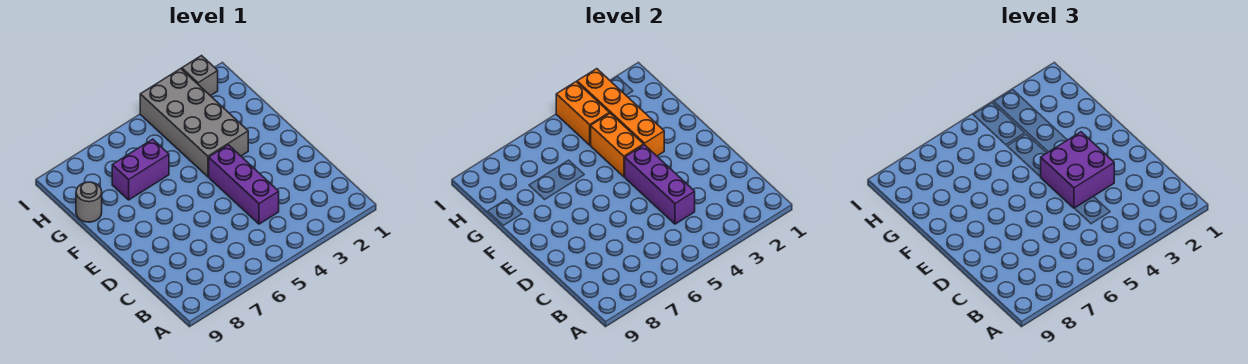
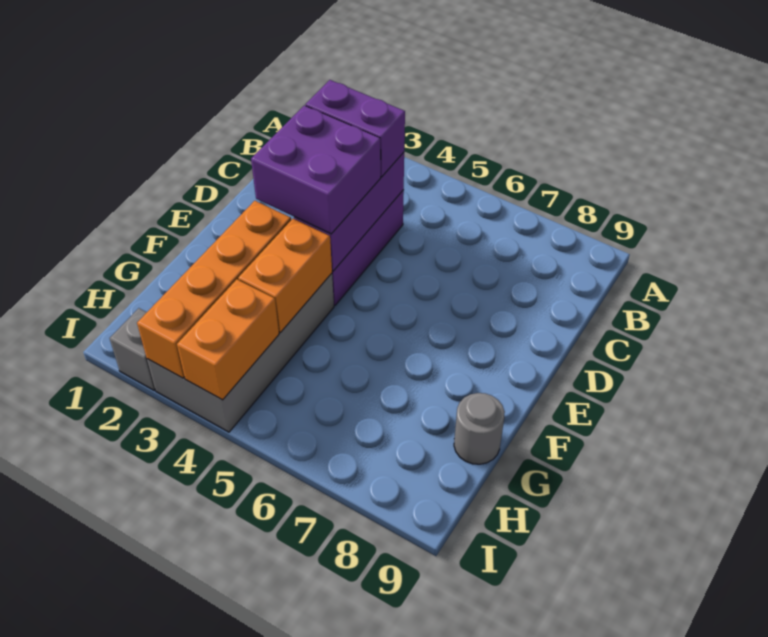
purple brick G6:G7 level 1 -> purple brick C3:C4 level 3

